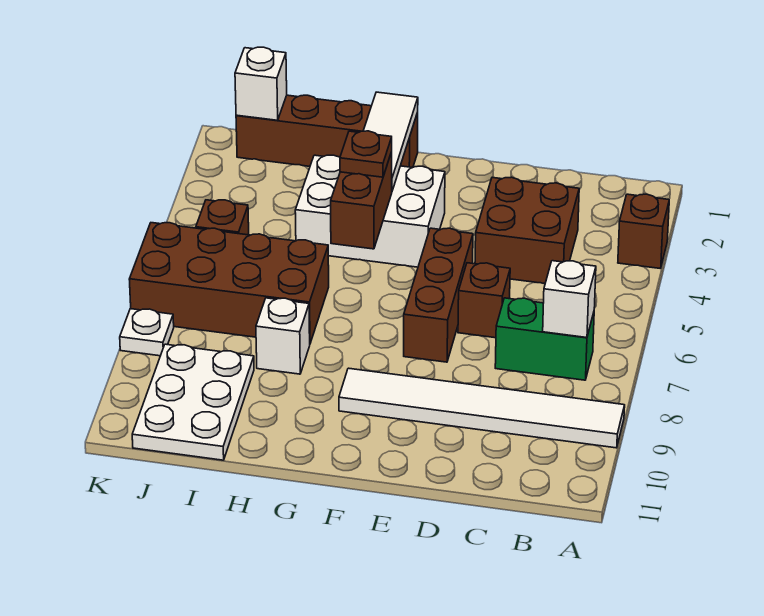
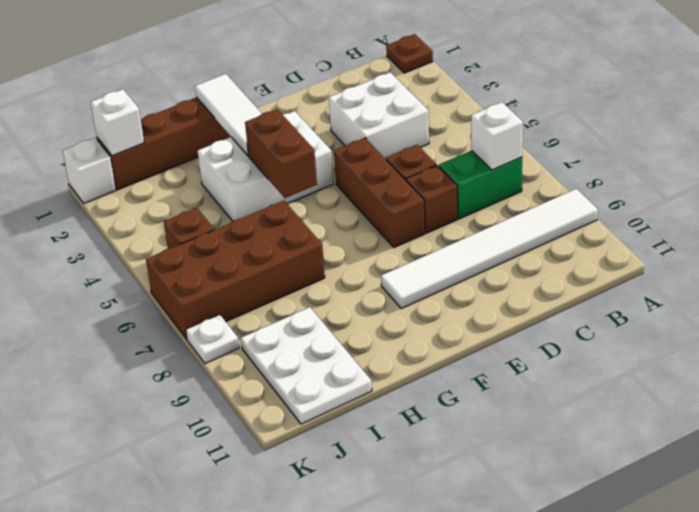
brown brick A3 level 1 -> brown brick D7 level 1
brown brick C3:D4 level 1 -> white brick C3:D4 level 1
brown plate G4 level 3 -> brown plate A1 level 1
white brick H8 level 1 -> white brick K1 level 1

